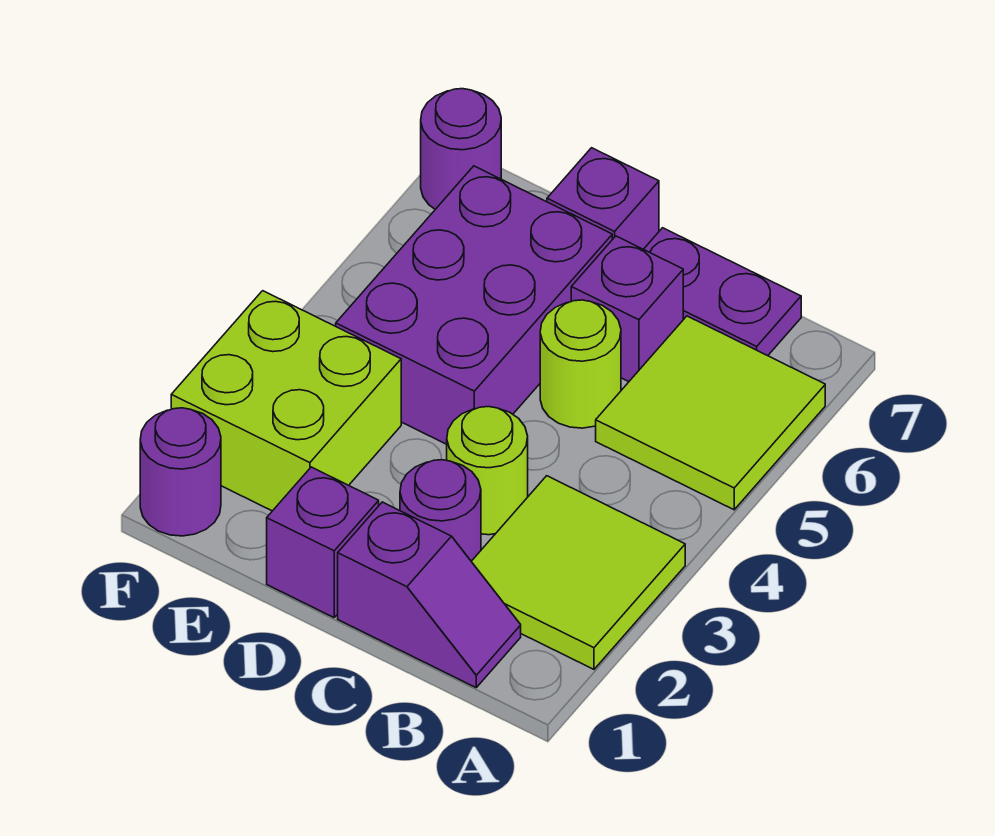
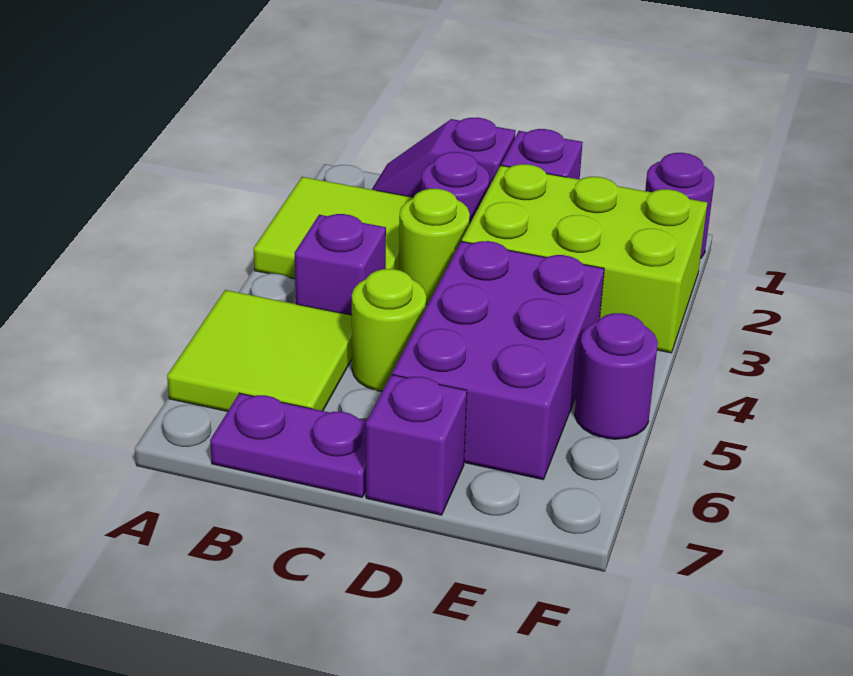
purple brick C6 level 1 -> purple brick B4 level 1
lime brick E2:F3 level 1 -> lime brick D2:F3 level 1
purple round brick F7 level 1 -> purple round brick F5 level 1

